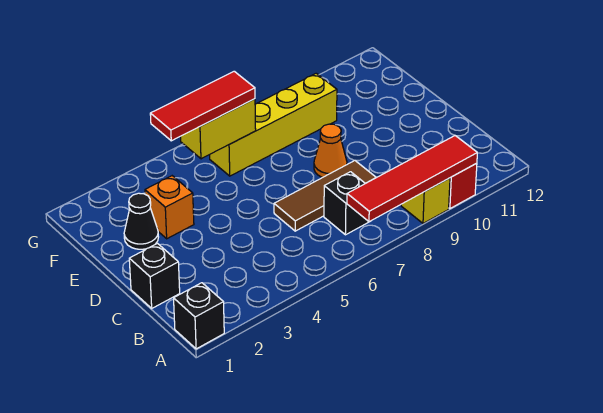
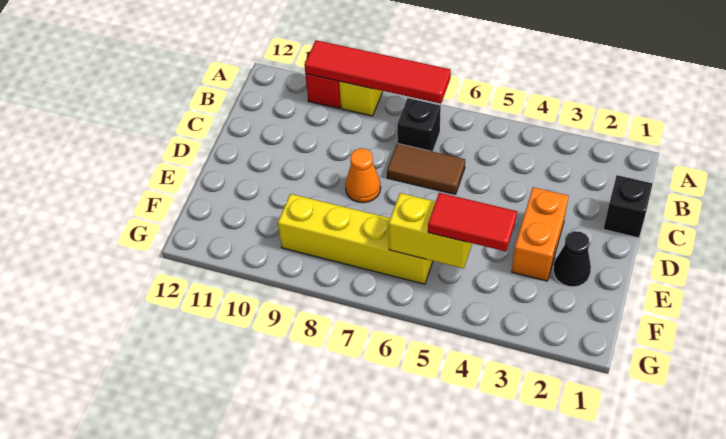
black brick A1 level 1 -> none
brown tile C6:C8 level 1 -> brown tile C6:C7 level 1
orange brick E3 level 1 -> orange brick D3:E3 level 1
red tile F4:F6 level 3 -> red tile F4:F5 level 3

